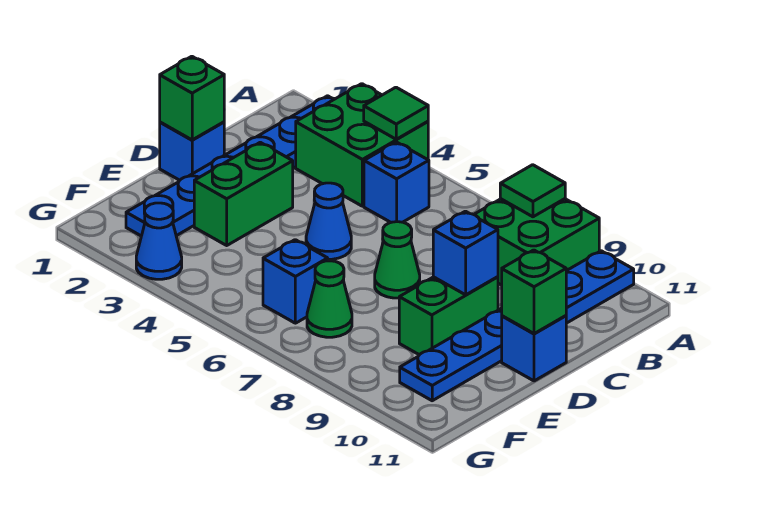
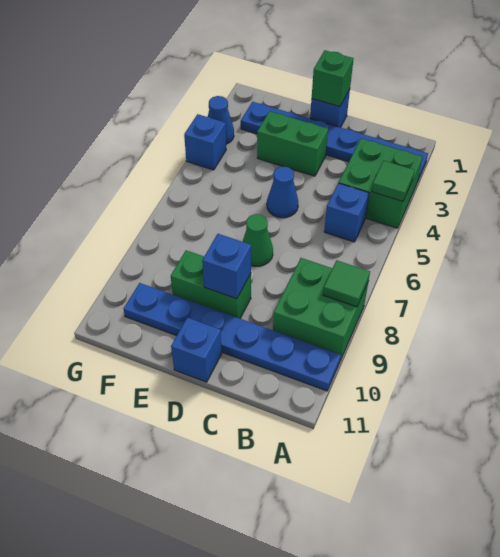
green brick D11 level 2 -> none
blue brick F6 level 1 -> blue brick G4 level 1
green cone F7 level 1 -> none

